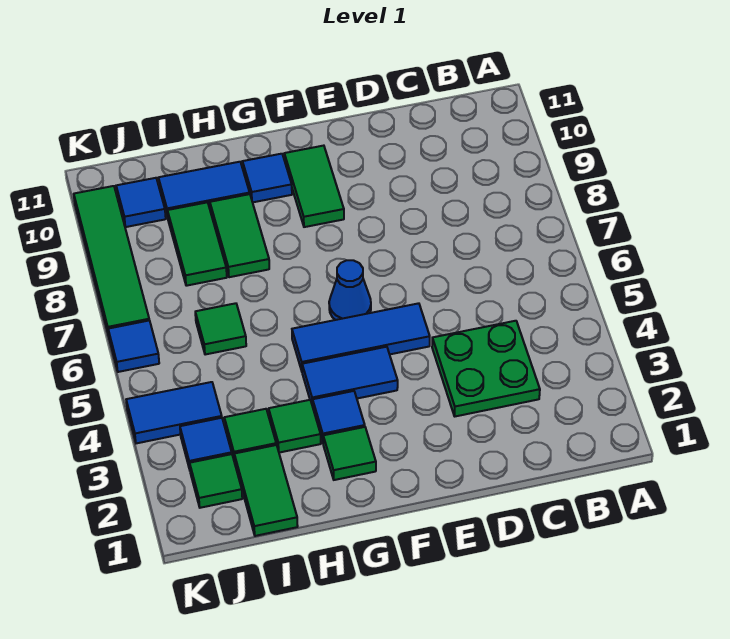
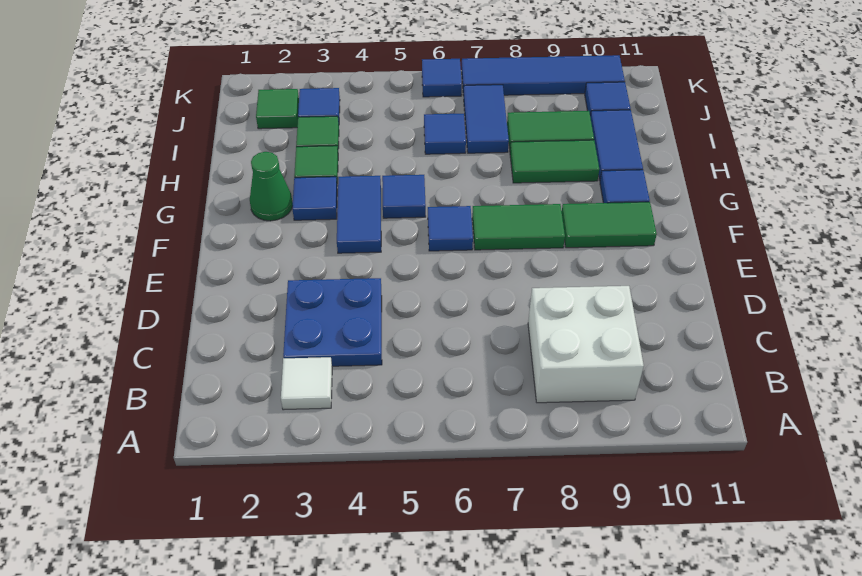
none -> white tile B3 level 1
none -> white brick B8:C9 level 1
green plate C3:D4 level 1 -> blue plate C3:D4 level 1
blue tile E5:G5 level 1 -> blue tile G5 level 1
blue cone F6 level 1 -> blue tile F6 level 1
green tile G2 level 1 -> green cone G2 level 1
green tile I1:I2 level 1 -> green tile F7:F8 level 1
green tile I6 level 1 -> blue tile I6 level 1
blue tile J4:K4 level 1 -> blue tile I7:J7 level 1
green tile K7:K10 level 1 -> blue tile K7:K10 level 1

